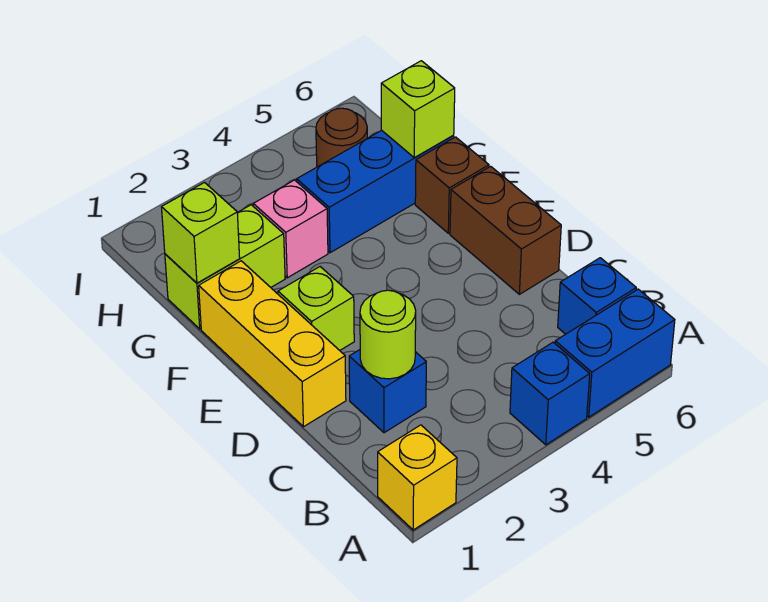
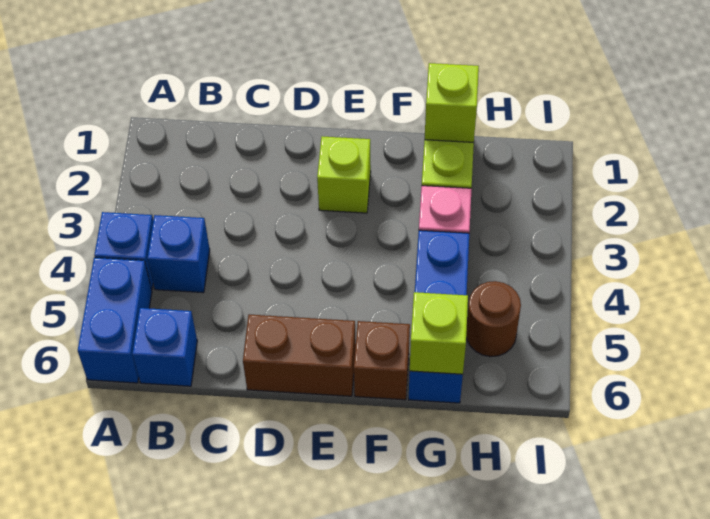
yellow brick A1 level 1 -> none
blue brick C2 level 1 -> blue brick B4 level 1
lime round brick C2 level 2 -> none
yellow brick D1:F1 level 1 -> none

